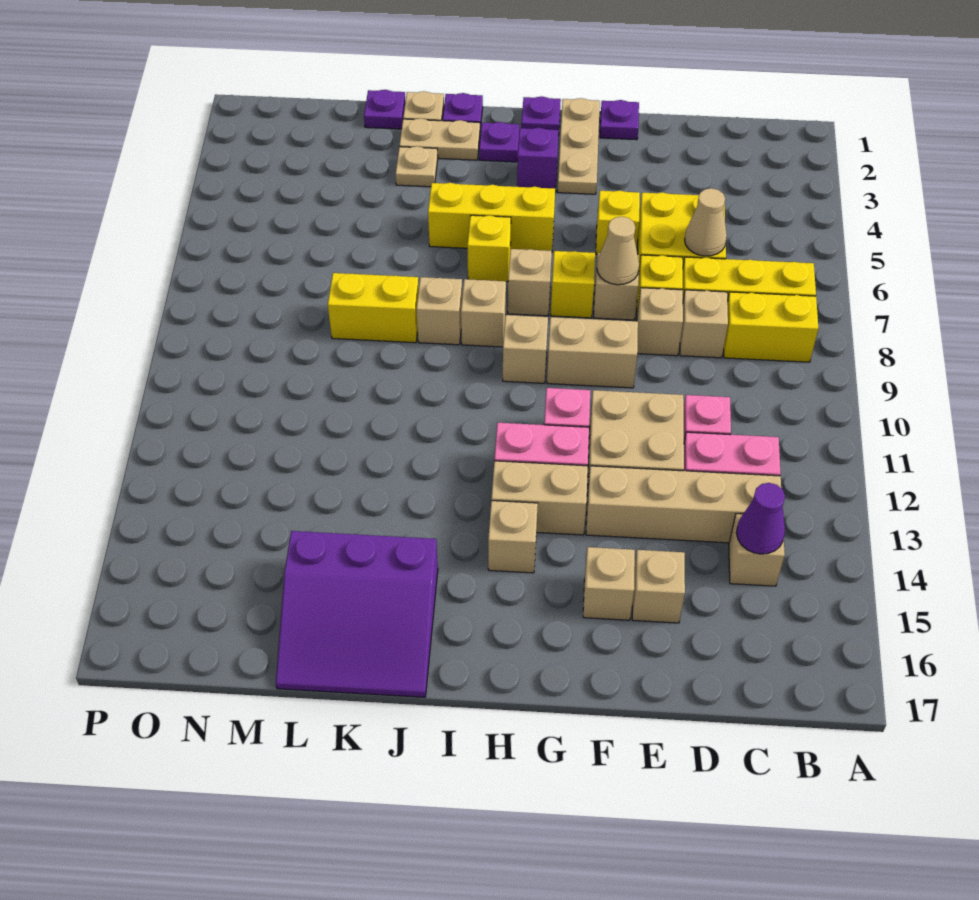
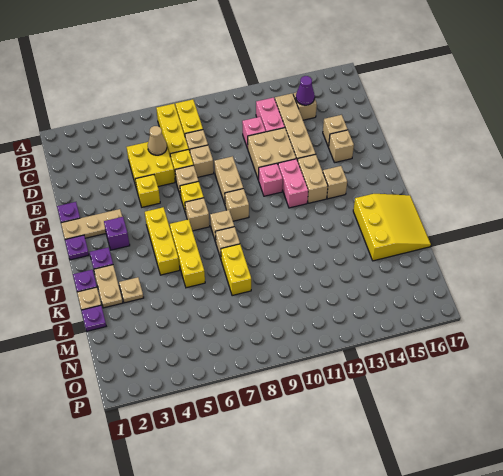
tan cone F7 level 2 -> none
yellow brick I6 level 1 -> yellow brick I6:K6 level 1
purple slope J15:L17 level 1 top 15 -> yellow slope J15:L17 level 1 top 15

